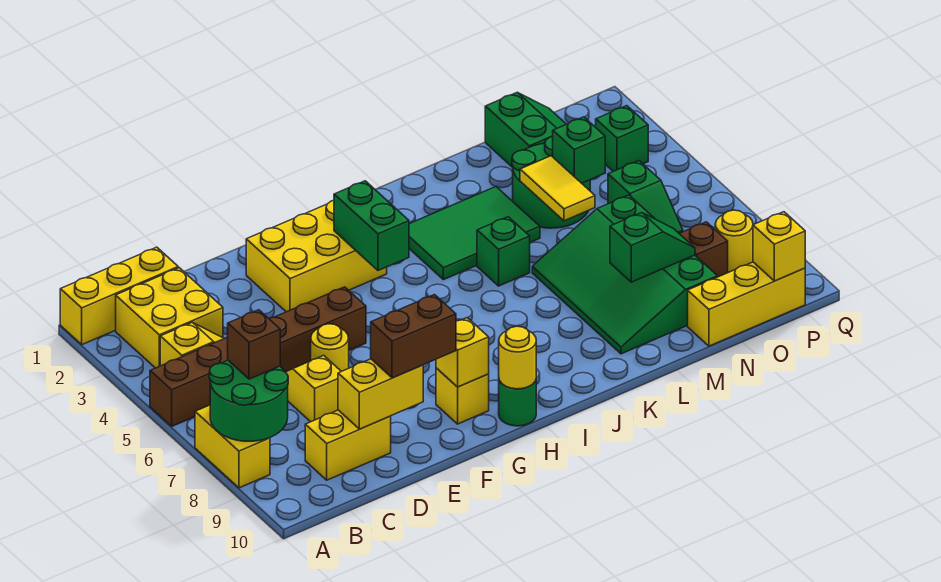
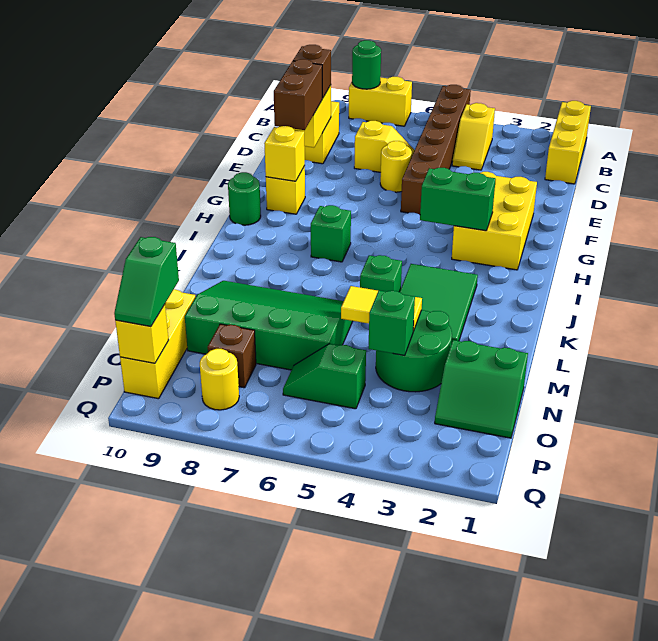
green round brick A7:B8 level 2 -> green round brick A8 level 2
yellow brick B2:C3 level 1 -> none
brown brick B7 level 3 -> brown brick D9 level 3
yellow round brick H10 level 2 -> none
green slope M8:N8 level 2 top M -> green slope O10:P10 level 3 top O
green brick P3 level 1 -> green brick I7 level 1

